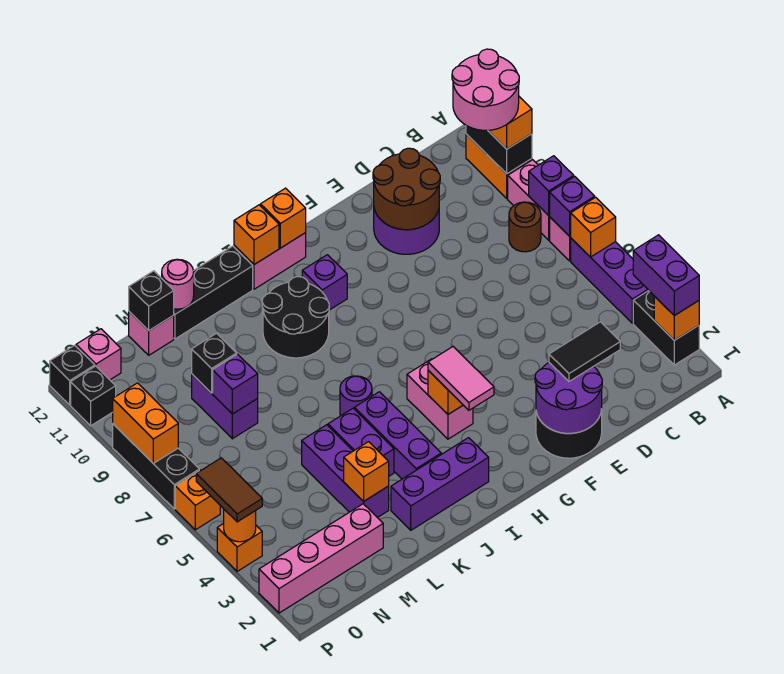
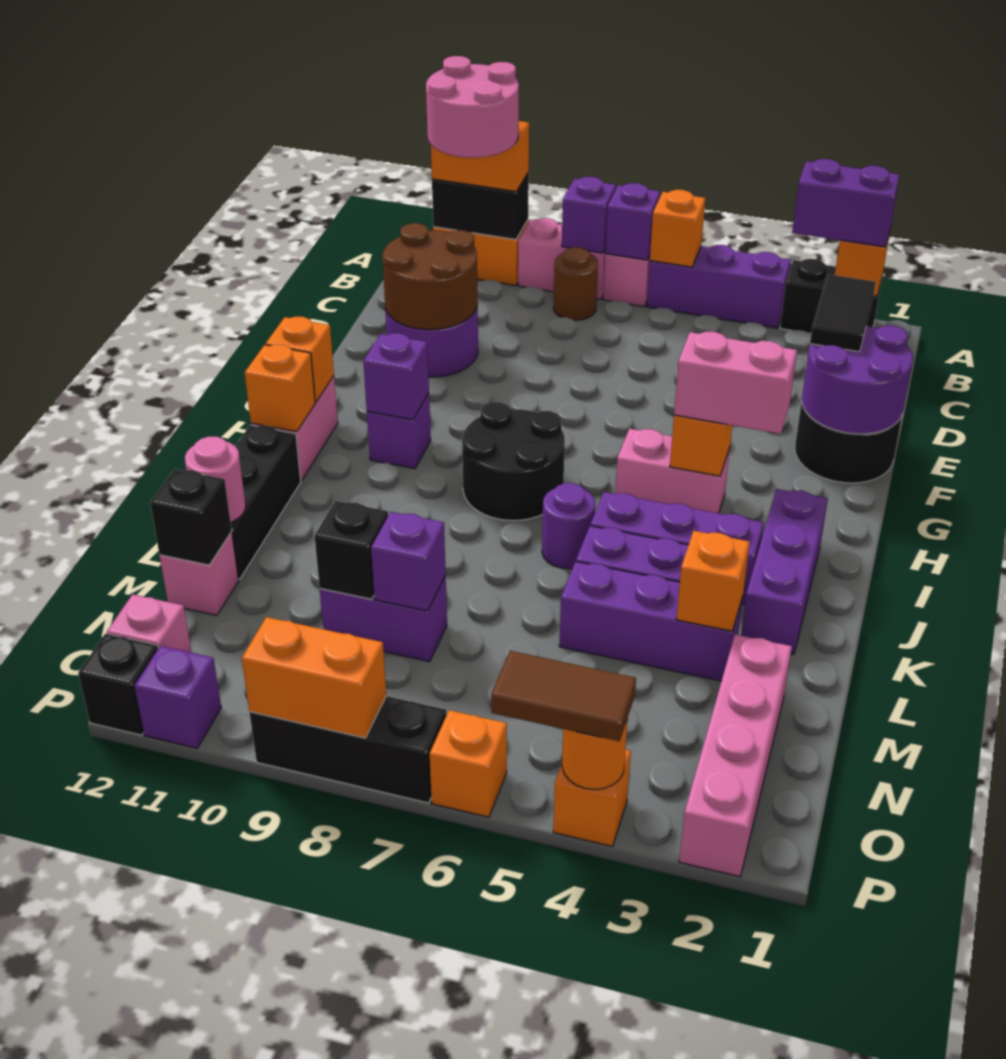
pink tile H3:H4 level 3 -> pink brick H3:H4 level 3
none -> purple brick H10 level 2
black round brick I9:J10 level 1 -> black round brick H7:I8 level 1
black brick P11 level 1 -> purple brick P11 level 1

